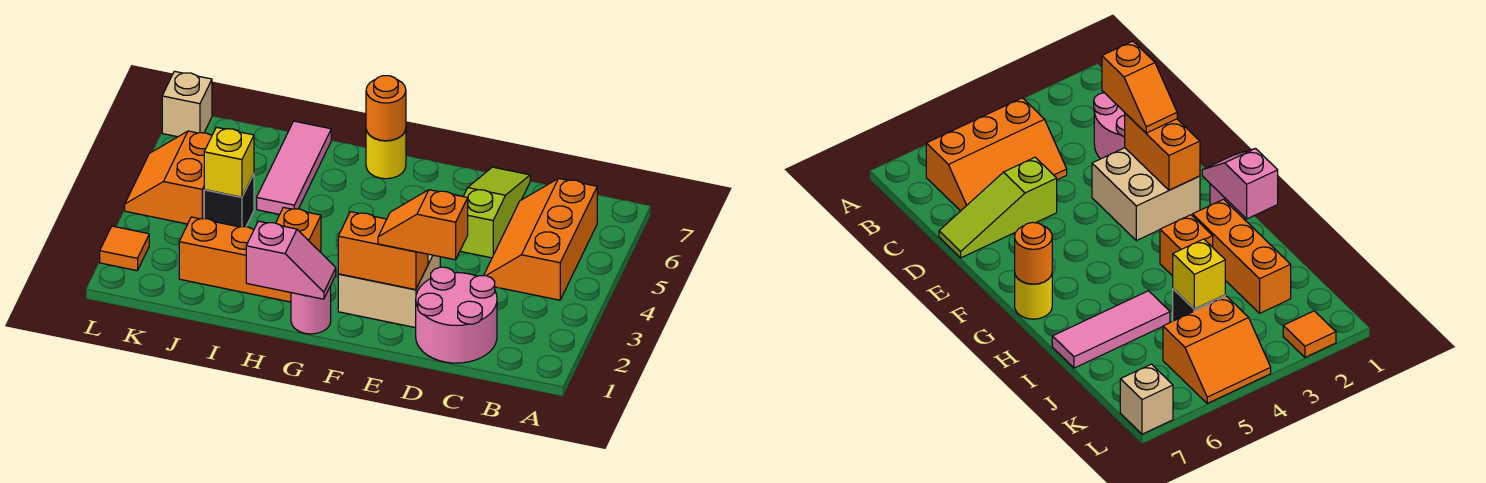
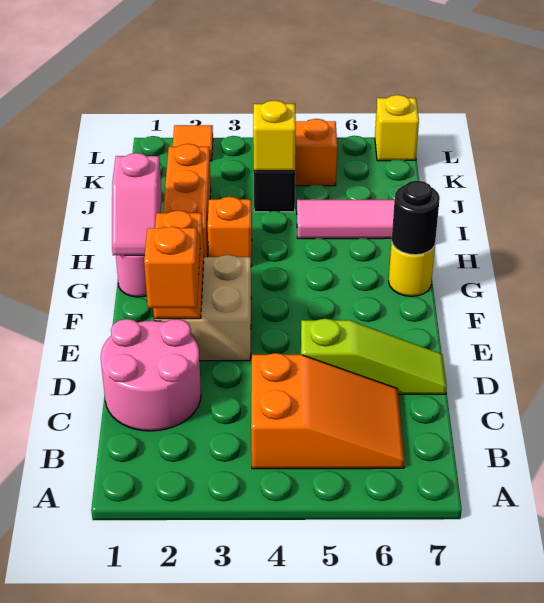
orange slope B4:C6 level 1 top B -> orange slope B4:C6 level 1 top 4
orange round brick G7 level 2 -> black round brick G7 level 2
tan brick L7 level 1 -> yellow brick L7 level 1

